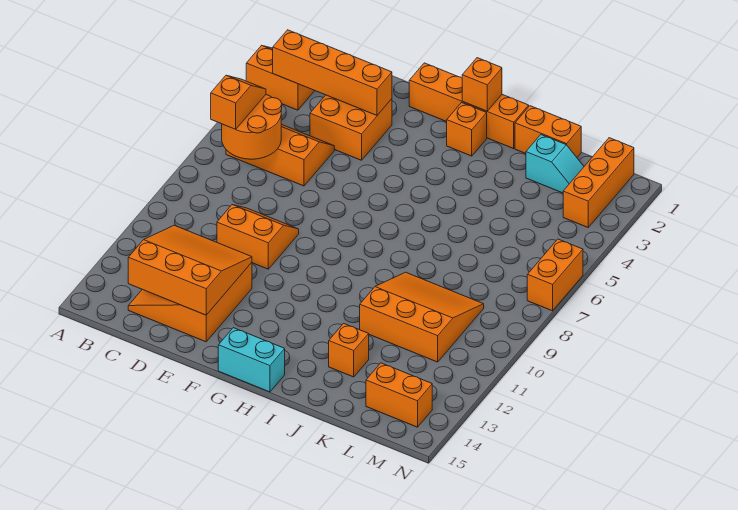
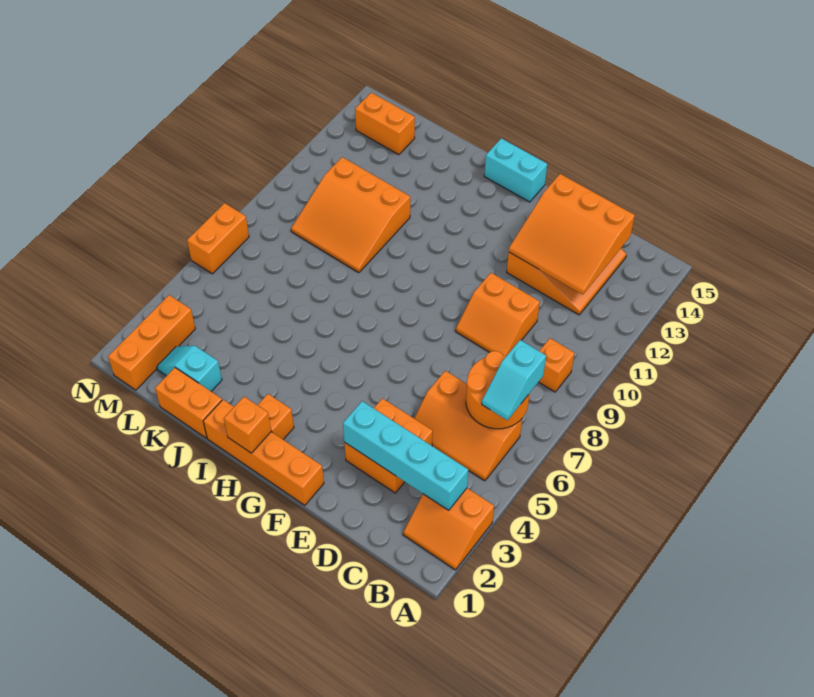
orange brick B3:E3 level 2 -> cyan brick B3:E3 level 2
orange slope B6:B7 level 3 top 7 -> cyan slope B6:B7 level 3 top 7
orange brick J13 level 1 -> orange brick B9 level 1

